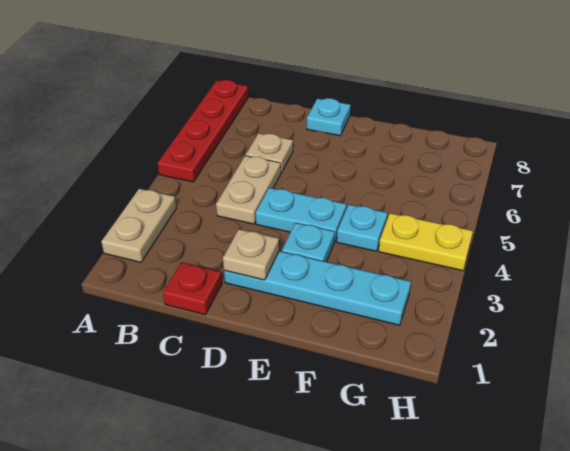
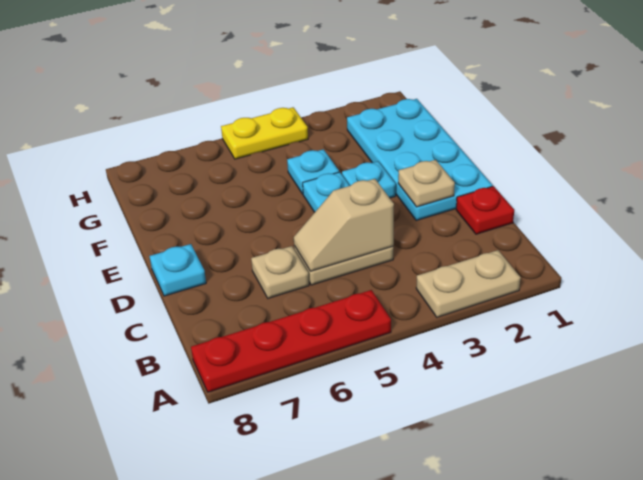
none -> tan slope C4:C5 level 2 top 4
cyan plate D2:G2 level 1 -> cyan plate D1:G2 level 1
yellow plate G4:H4 level 1 -> yellow plate H4:H5 level 1

